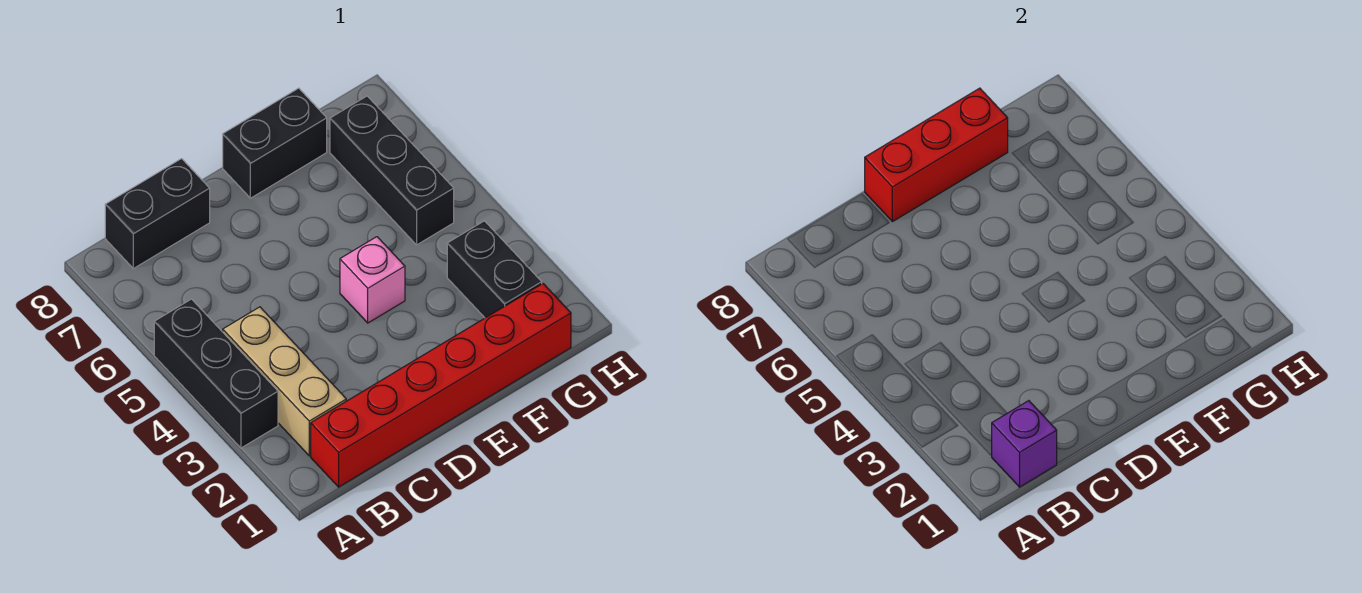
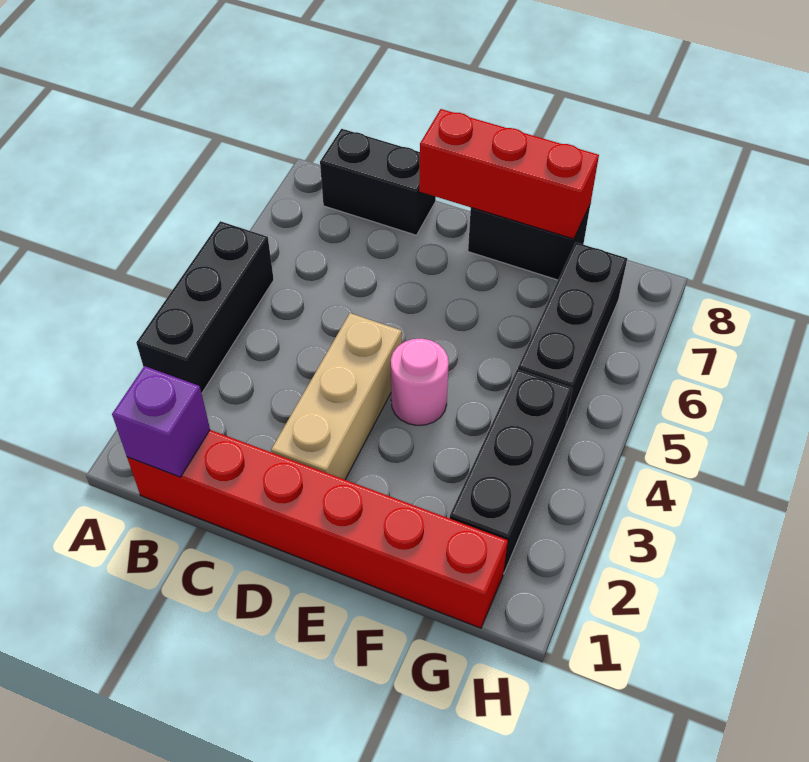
tan brick B2:B4 level 1 -> tan brick D2:D4 level 1
pink brick E4 level 1 -> pink round brick E4 level 1
black brick G2:G3 level 1 -> black brick G2:G4 level 1

